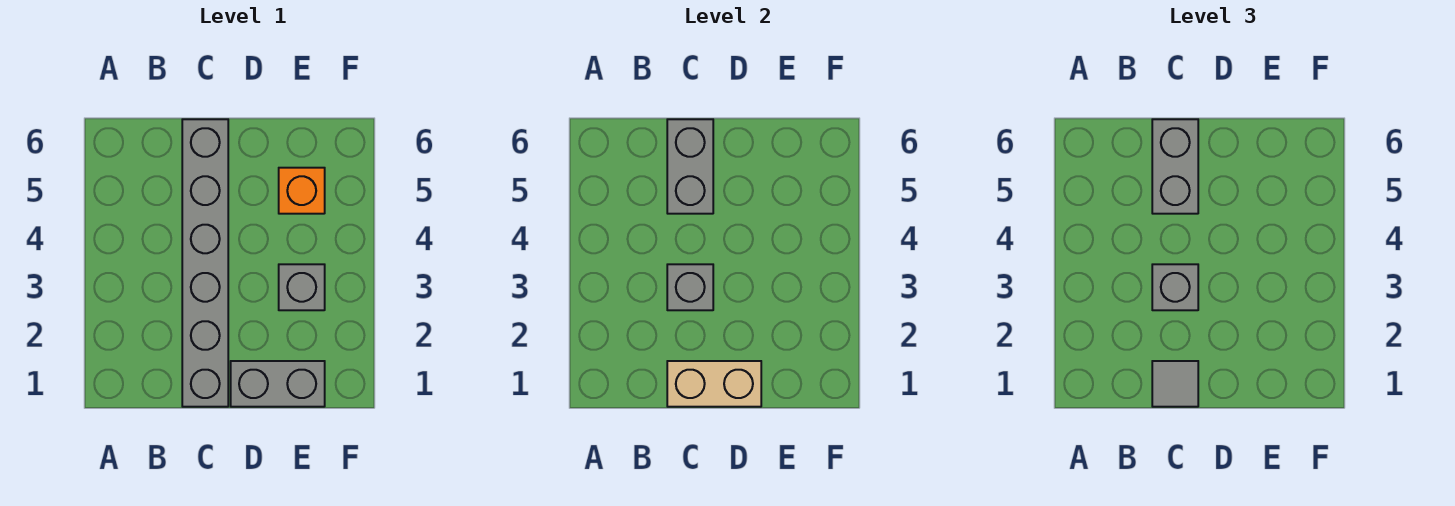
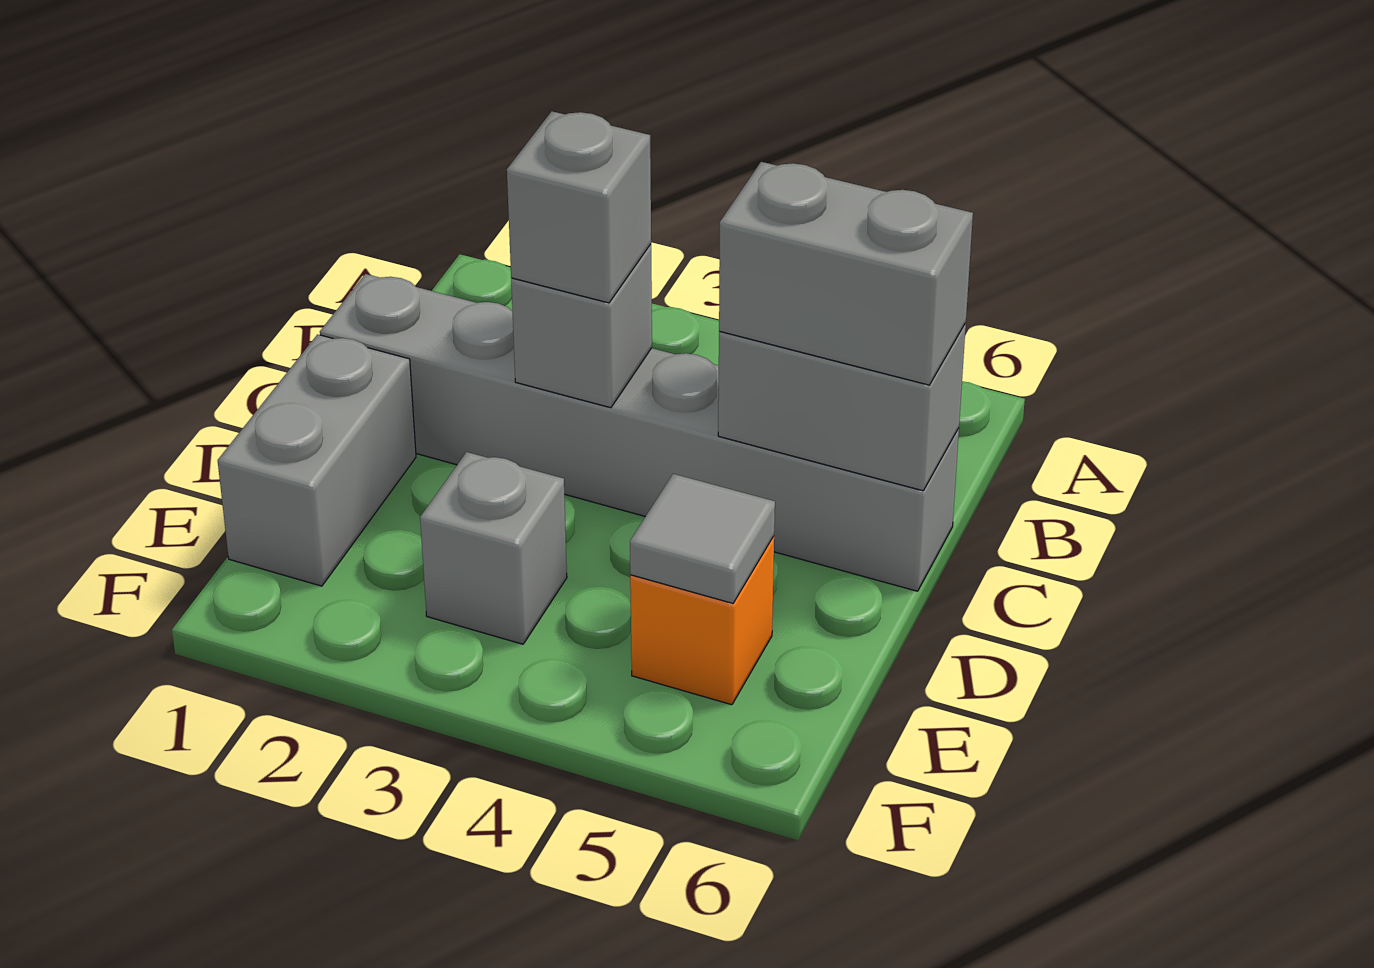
tan brick C1:D1 level 2 -> none
grey tile C1 level 3 -> grey tile E5 level 2

